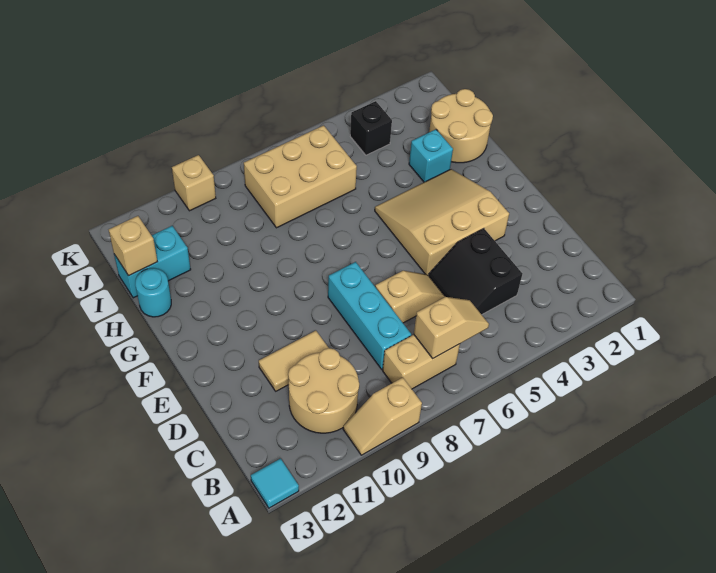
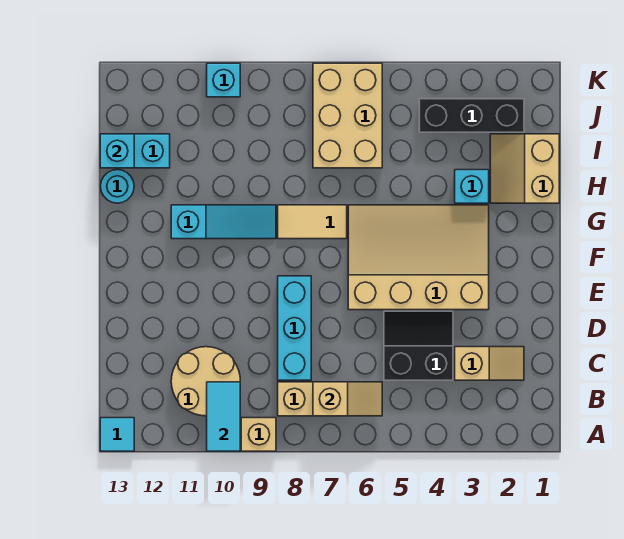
none -> cyan tile A10:B10 level 2
black slope C4:D5 level 1 top 4 -> black slope C4:D5 level 1 top C
tan slope D6:D7 level 1 top 7 -> tan slope C2:C3 level 1 top 3
tan tile D10:D11 level 1 -> tan tile G7:G8 level 1
tan slope E3:G5 level 1 top E -> tan slope E3:G6 level 1 top E
none -> cyan slope G9:G11 level 1 top 11
tan round brick H1:I2 level 1 -> tan slope H1:I2 level 1 top 1
tan brick I6:J8 level 1 -> tan brick I6:K7 level 1
tan brick I13 level 2 -> cyan brick I13 level 2
black brick J4 level 1 -> black brick J2:J4 level 1
tan brick K10 level 1 -> cyan brick K10 level 1

